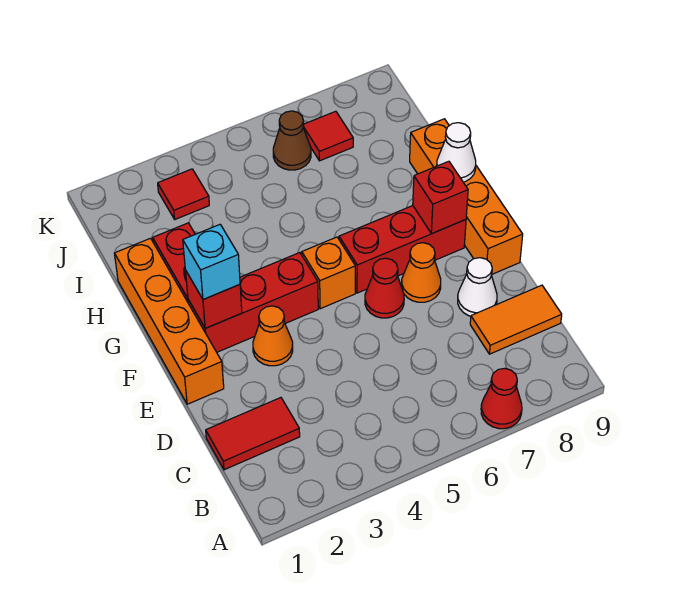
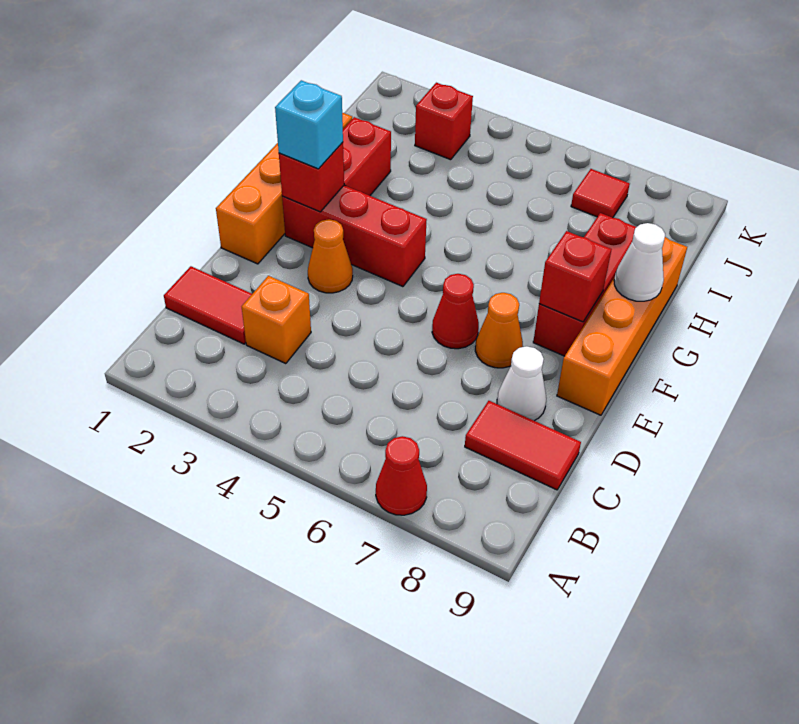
orange tile C8:C9 level 1 -> red tile C8:C9 level 1
orange brick F5 level 1 -> orange brick C3 level 1
red brick F6:F8 level 1 -> red brick F8:H8 level 1
red tile J3 level 1 -> red brick J3 level 1
brown cone J6 level 1 -> none

